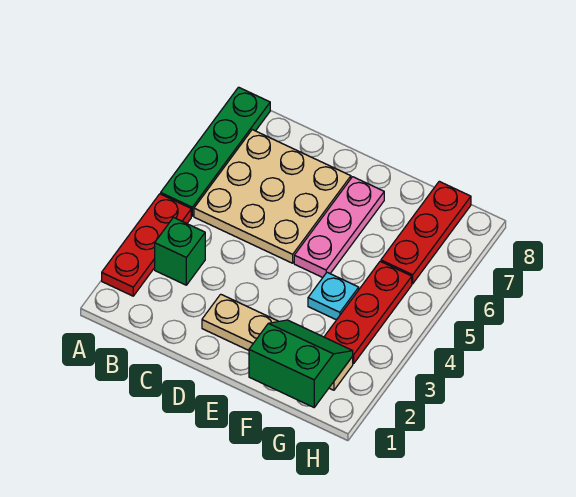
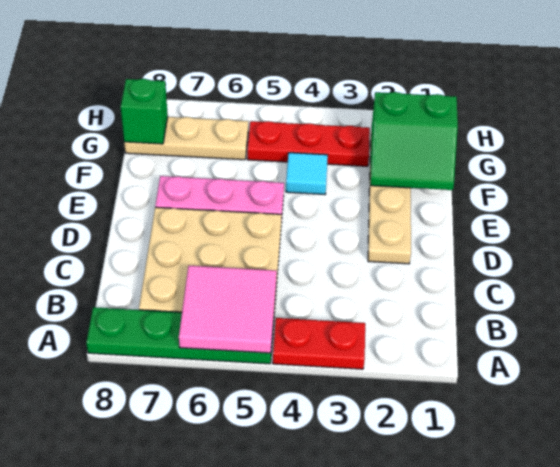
red plate A2:A4 level 1 -> red plate A3:A4 level 1
none -> pink tile A5:B6 level 2
green brick B3 level 1 -> green brick G8 level 2
green slope F1:G2 level 2 top 1 -> green slope F1:G2 level 2 top G
cyan plate F4 level 1 -> cyan tile F4 level 1
red plate G6:G8 level 1 -> tan plate G6:G8 level 1

